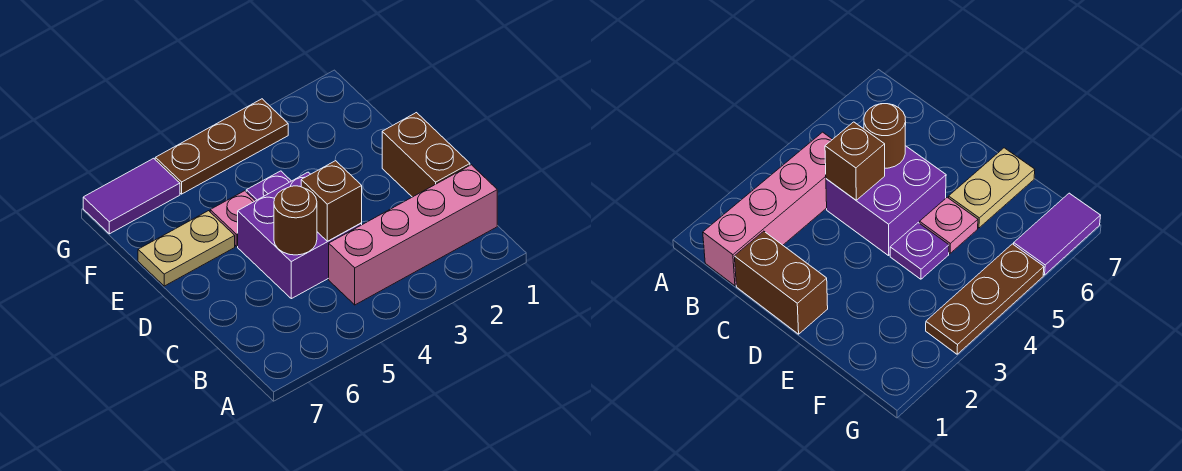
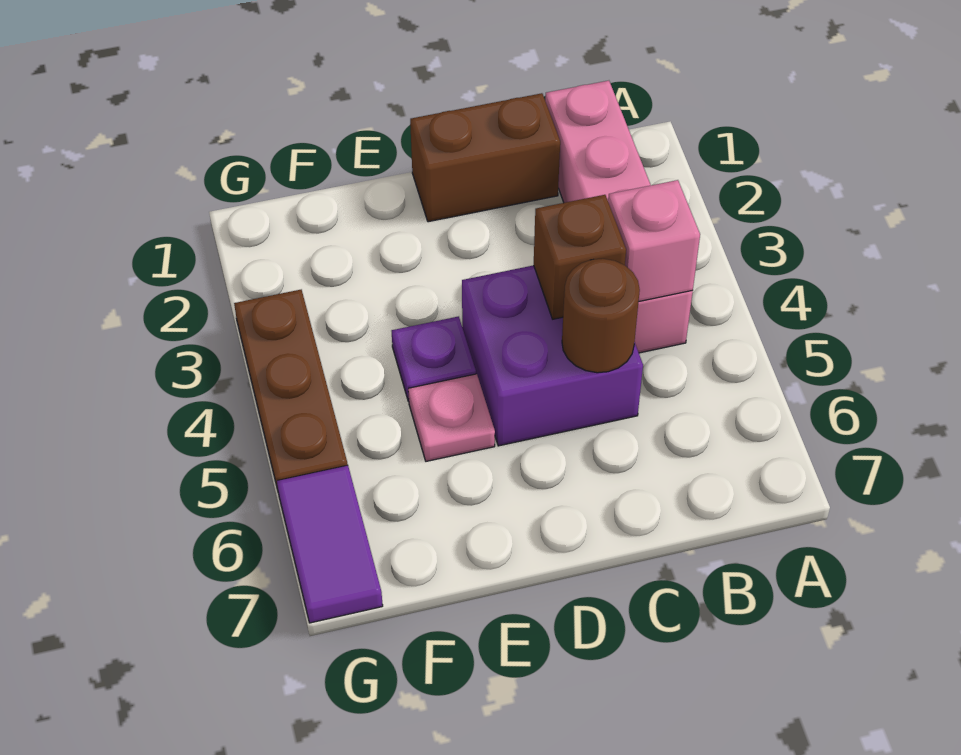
none -> pink brick B4 level 2
tan plate E6:E7 level 1 -> none

